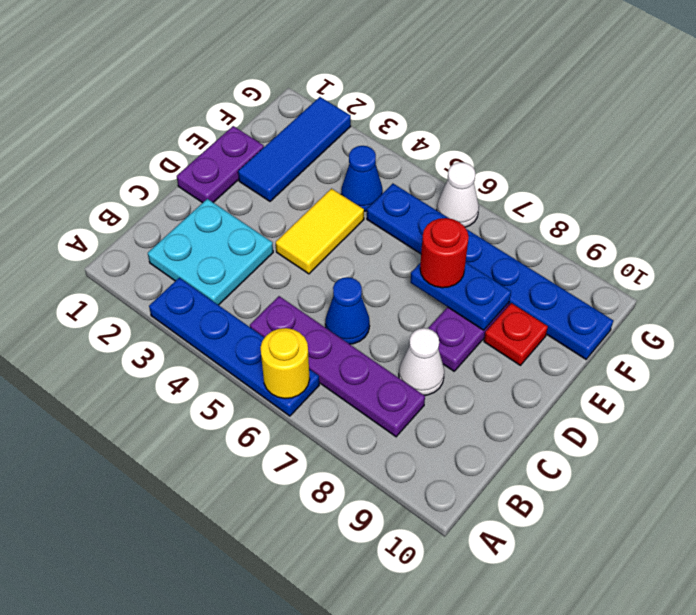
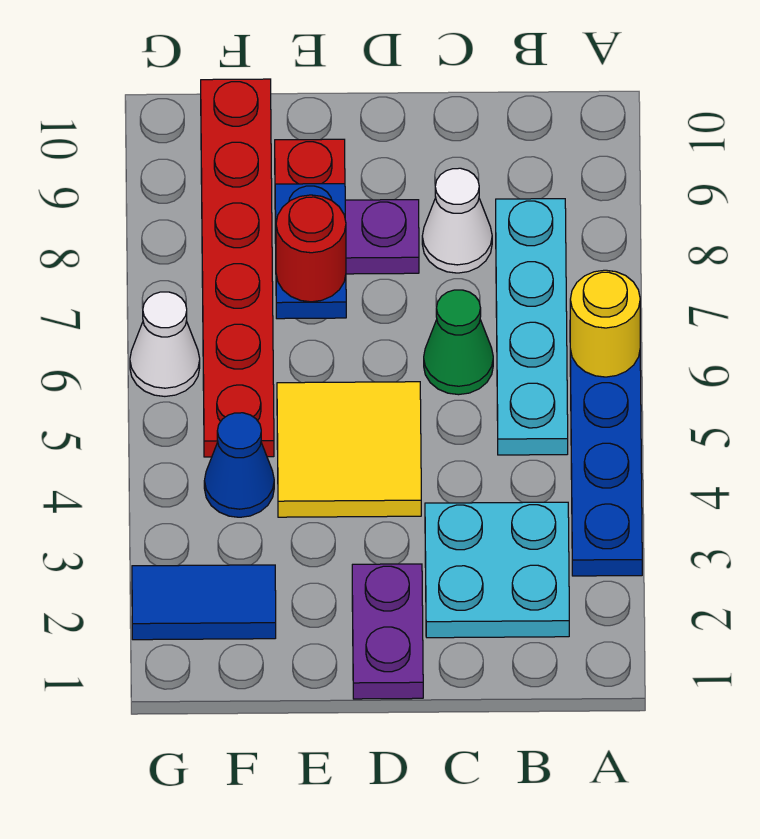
purple plate B5:B8 level 1 -> cyan plate B5:B8 level 1
blue cone C6 level 1 -> green cone C6 level 1
purple plate D1:E1 level 1 -> purple plate D1:D2 level 1
yellow tile D4:E4 level 1 -> yellow tile D4:E5 level 1
blue tile E2:G2 level 1 -> blue tile F2:G2 level 1
blue plate F5:F10 level 1 -> red plate F5:F10 level 1

